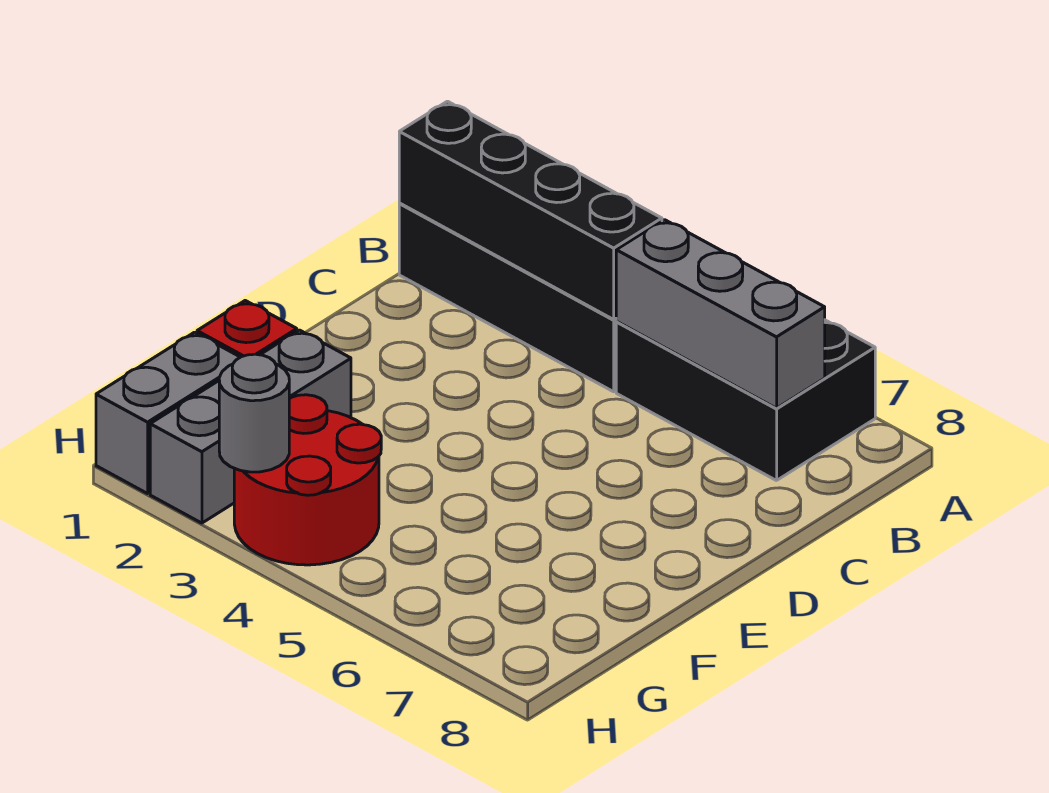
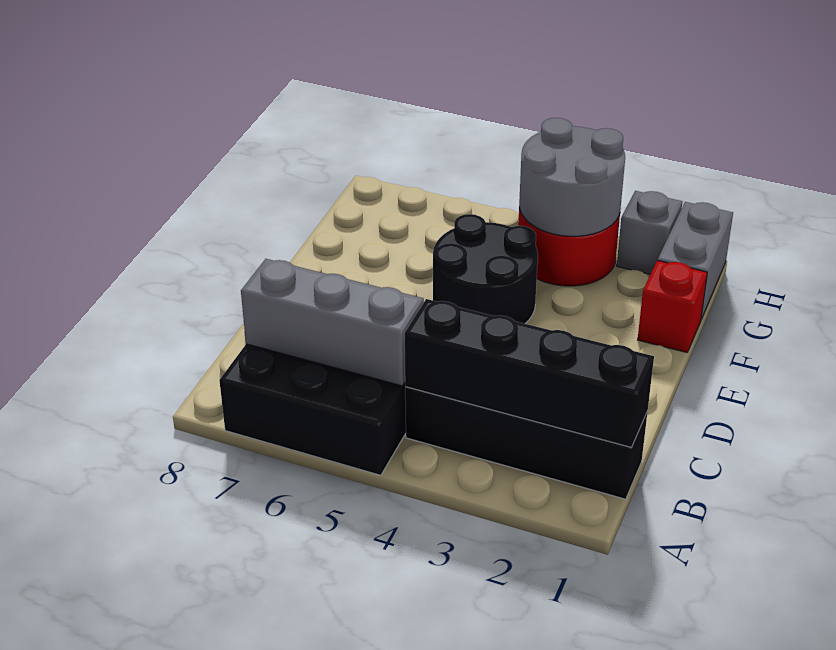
none -> black round brick E4:F5 level 1
grey brick F2:H2 level 1 -> grey brick H2 level 1
grey round brick H3 level 2 -> grey round brick G3:H4 level 2

